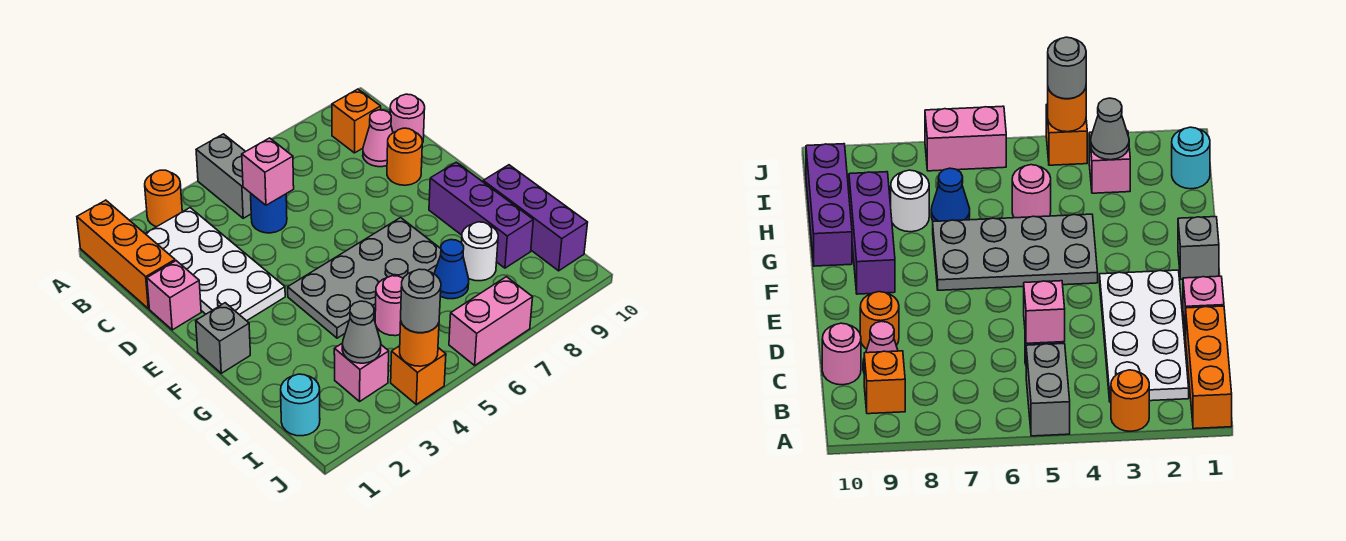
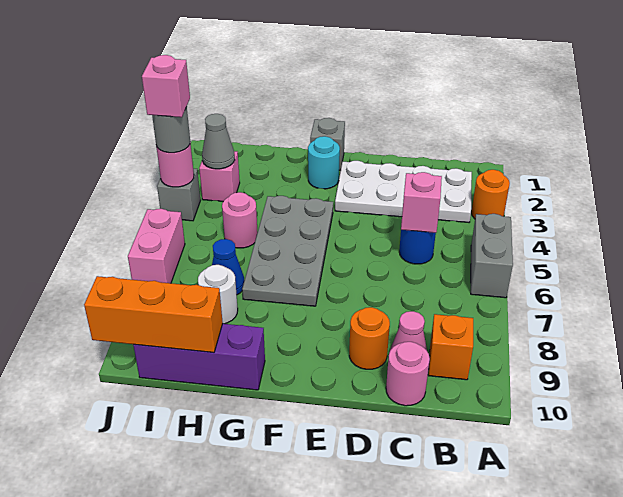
orange brick A1:C1 level 1 -> orange brick H10:J10 level 2
grey brick A5:B5 level 1 -> grey brick A5:A6 level 1
pink brick D1 level 1 -> pink brick J4 level 4
purple brick F9:H9 level 1 -> none
cyan round brick I1 level 1 -> cyan round brick F2 level 1
orange brick J4 level 1 -> grey brick J4 level 1
orange round brick J4 level 2 -> pink round brick J4 level 2

